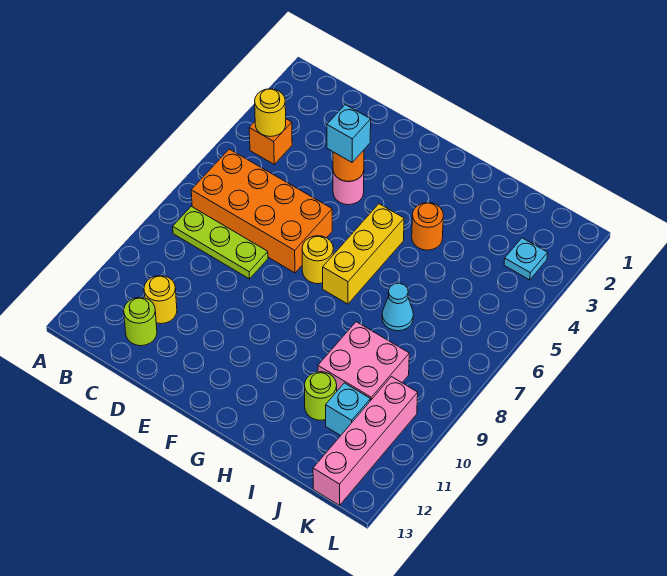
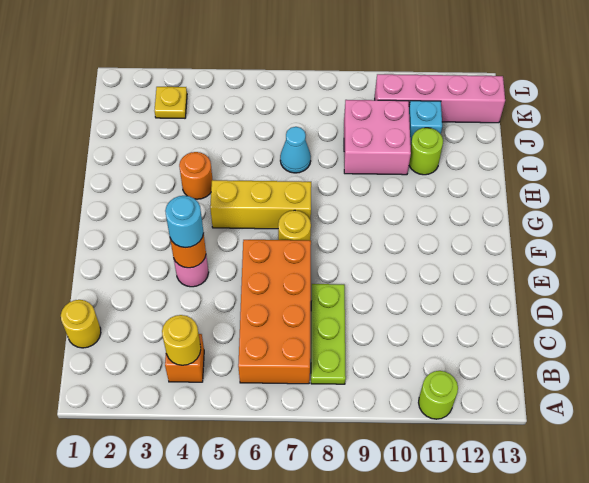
yellow round brick C11 level 1 -> yellow round brick C1 level 1
lime round brick C12 level 1 -> lime round brick A11 level 1
cyan brick E4 level 3 -> cyan round brick E4 level 3
cyan plate K3 level 1 -> yellow plate K3 level 1

